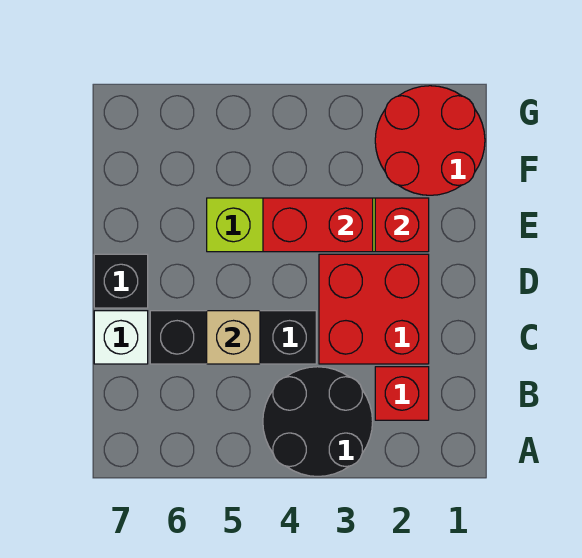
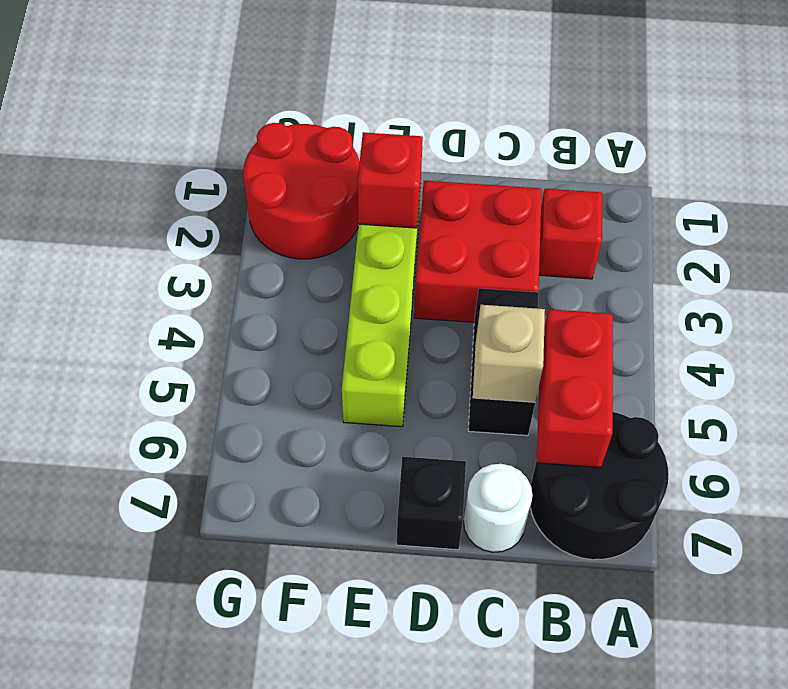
black round brick A3:B4 level 1 -> black round brick A6:B7 level 1
black brick C4:C6 level 1 -> black brick C4:C5 level 1
white brick C7 level 1 -> white round brick C7 level 1
red brick E3:E4 level 2 -> red brick B5:B6 level 2

